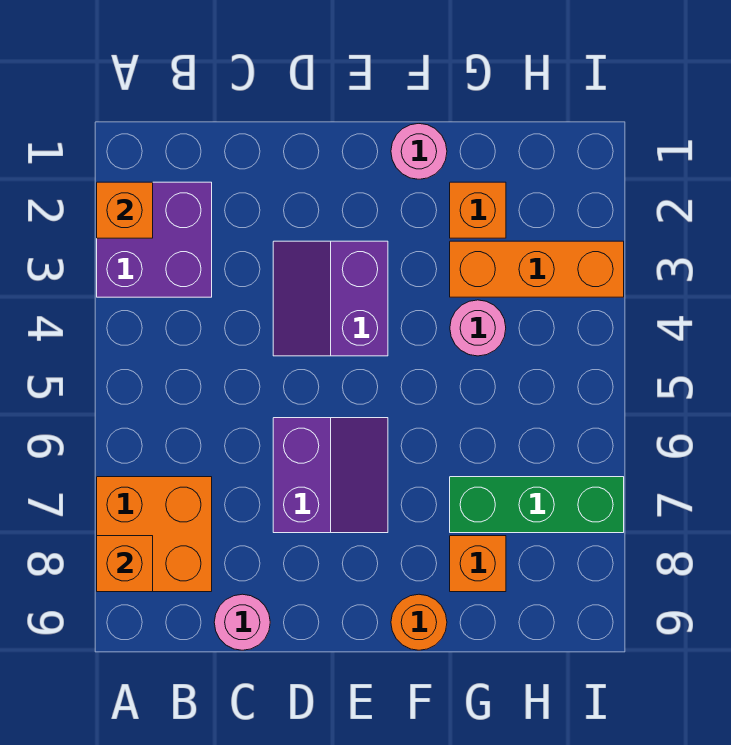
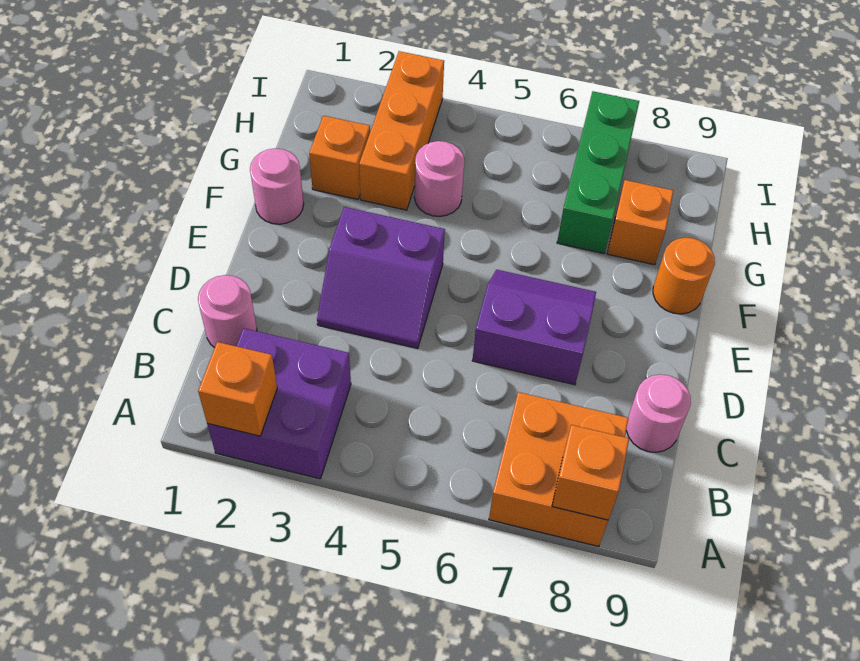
none -> pink round brick C1 level 1

